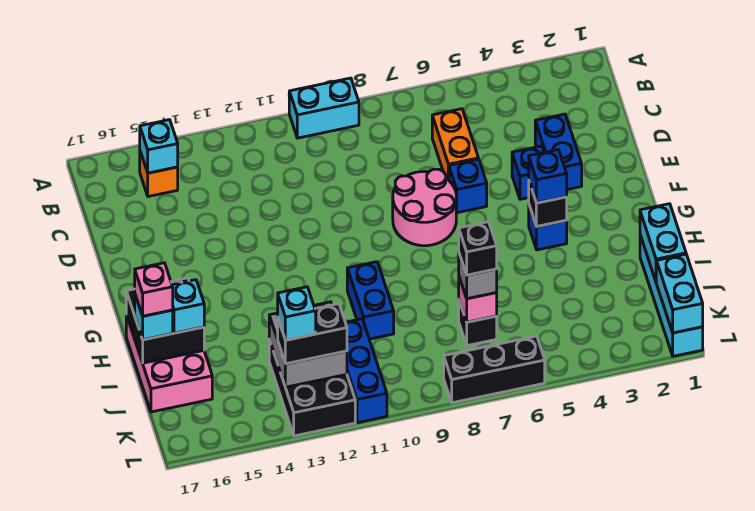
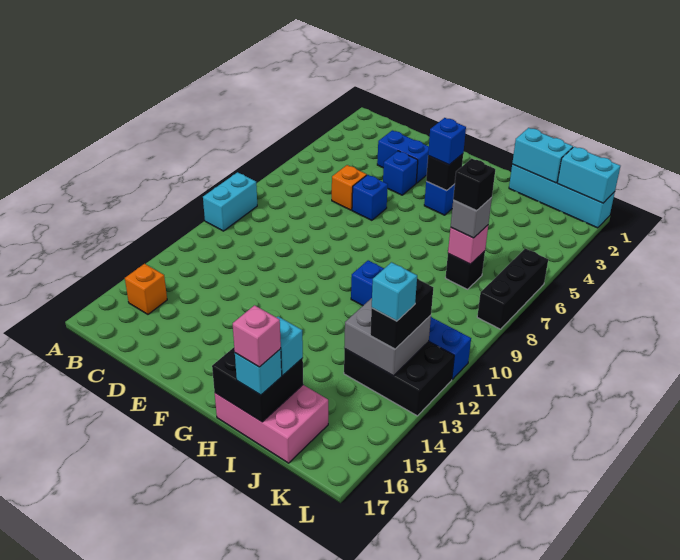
cyan brick B15 level 2 -> none
orange brick C6:D6 level 1 -> orange brick D6 level 1
pink round brick E7:F8 level 1 -> none

